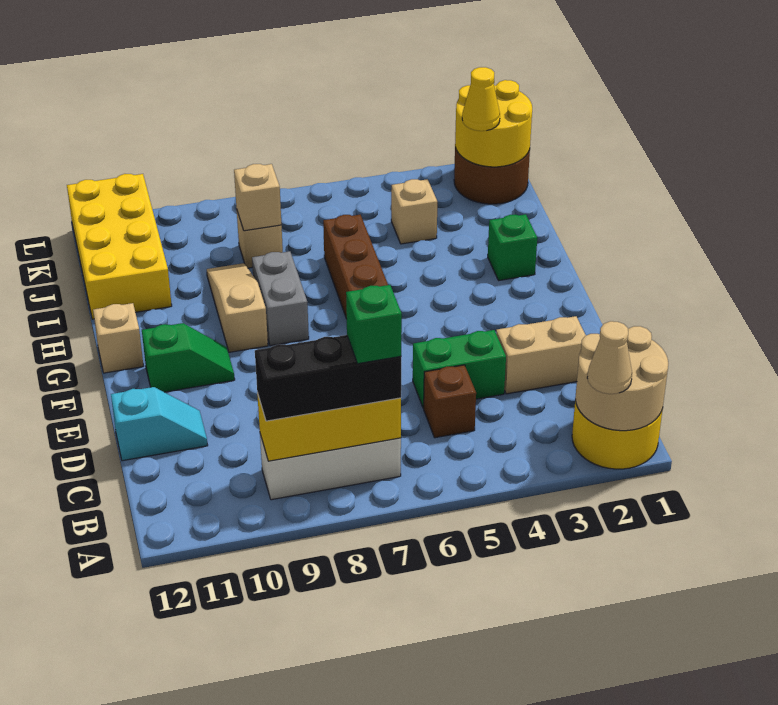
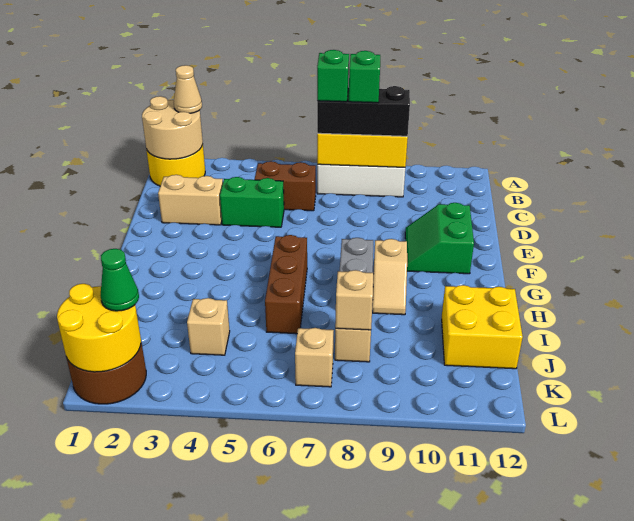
brown brick C5 level 1 -> brown brick C5:C6 level 1
cyan slope D11:D12 level 1 top 12 -> none
green slope F10:F11 level 1 top 11 -> green slope E10:F11 level 1 top 11
tan slope G9:I9 level 1 top G -> tan slope G9:H9 level 1 top G
tan brick G12 level 1 -> tan brick K7 level 1
green brick H2 level 1 -> green brick B8 level 4
yellow brick I11:L12 level 1 -> yellow brick I11:J12 level 1
yellow cone K2 level 3 -> green cone K2 level 3

